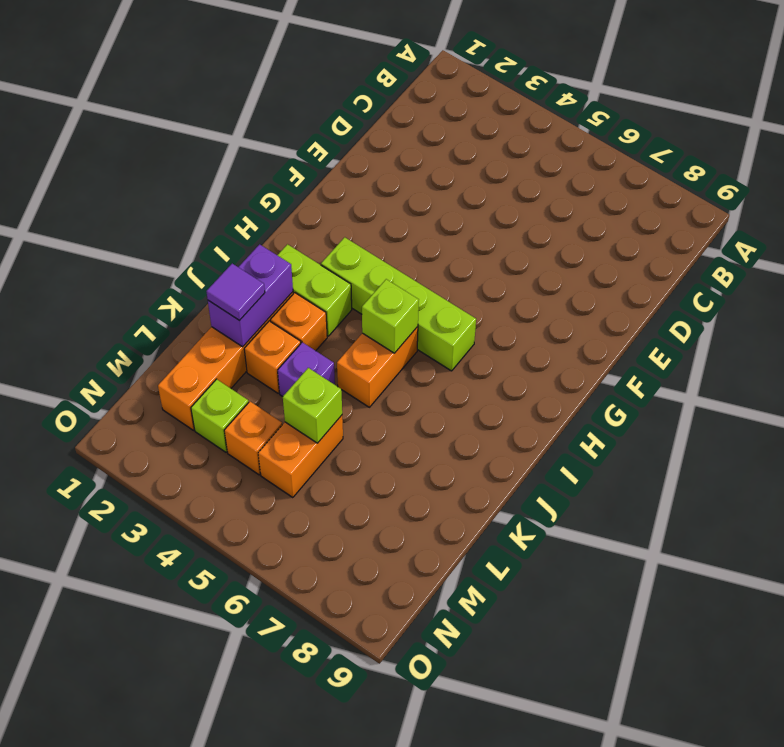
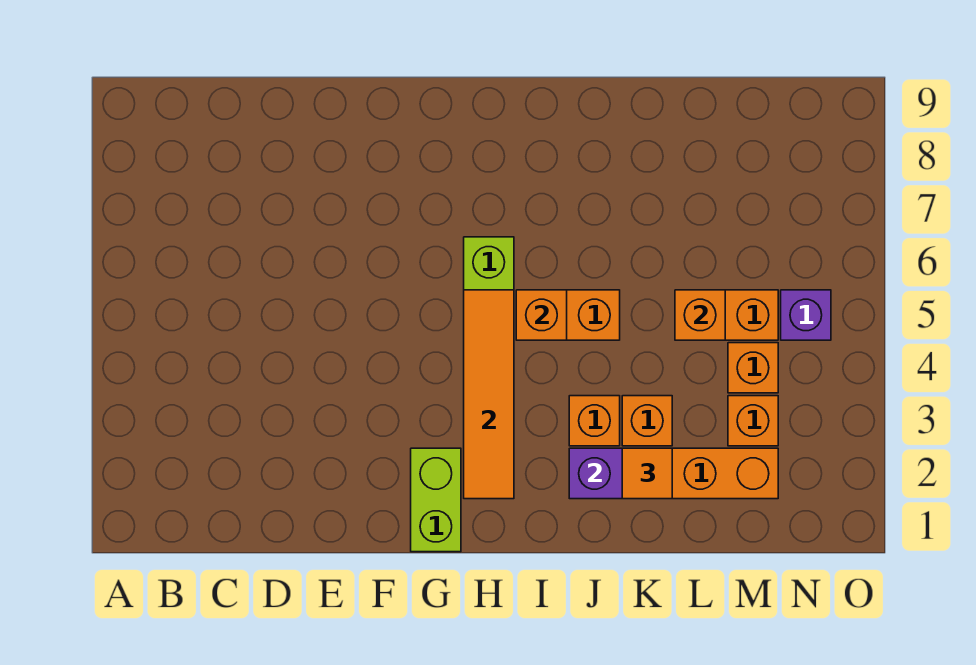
none -> orange tile H2:H5 level 2
lime brick I2:I3 level 1 -> lime brick G1:G2 level 1
lime brick I5 level 2 -> orange brick I5 level 2
purple tile K2 level 3 -> orange tile K2 level 3
purple brick K4 level 1 -> purple brick N5 level 1
lime brick L5 level 2 -> orange brick L5 level 2
lime brick M3 level 1 -> orange brick M3 level 1

